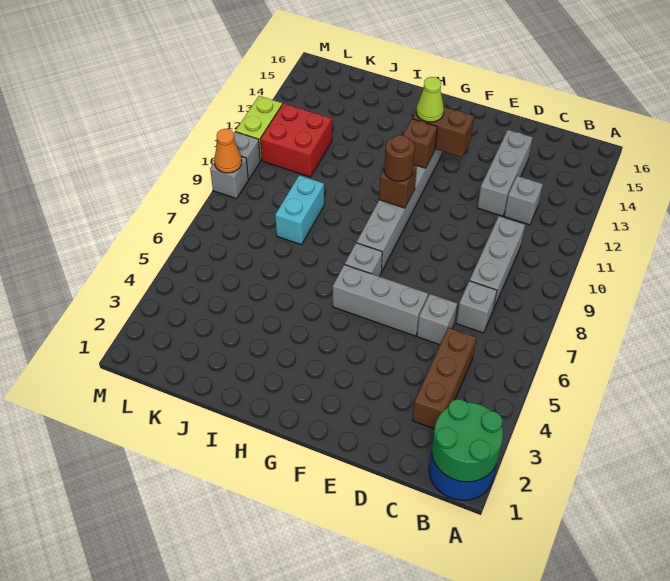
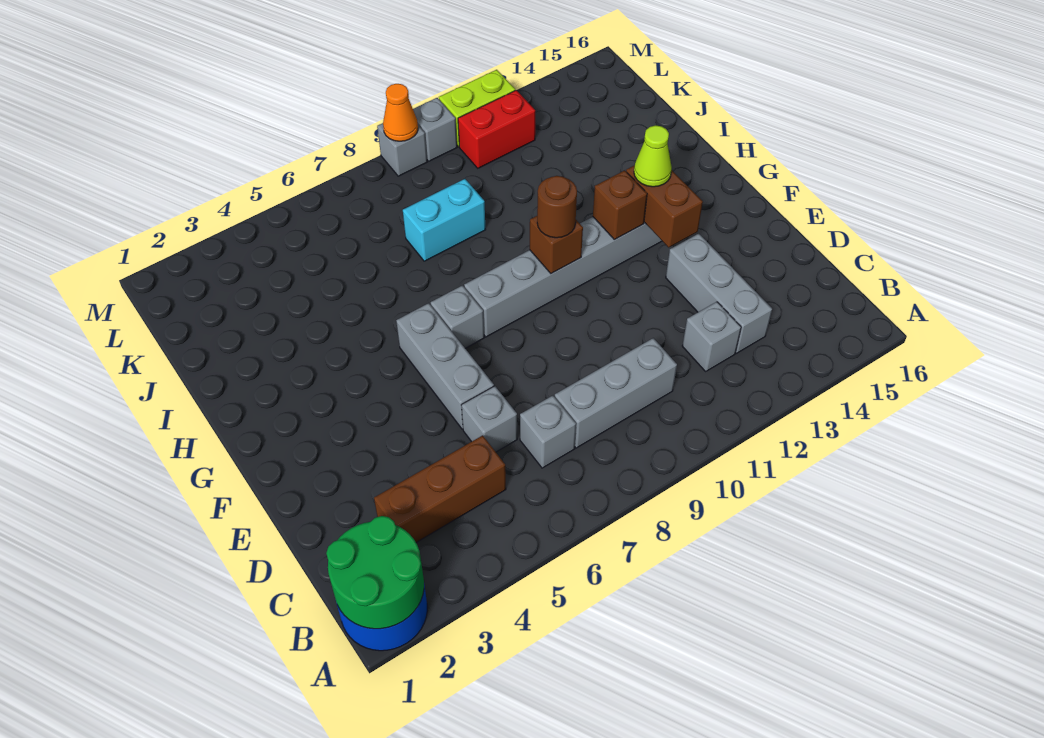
grey brick D12:D14 level 1 -> grey brick C13:E13 level 1
red brick K11:L12 level 1 -> red brick L11:L12 level 1

